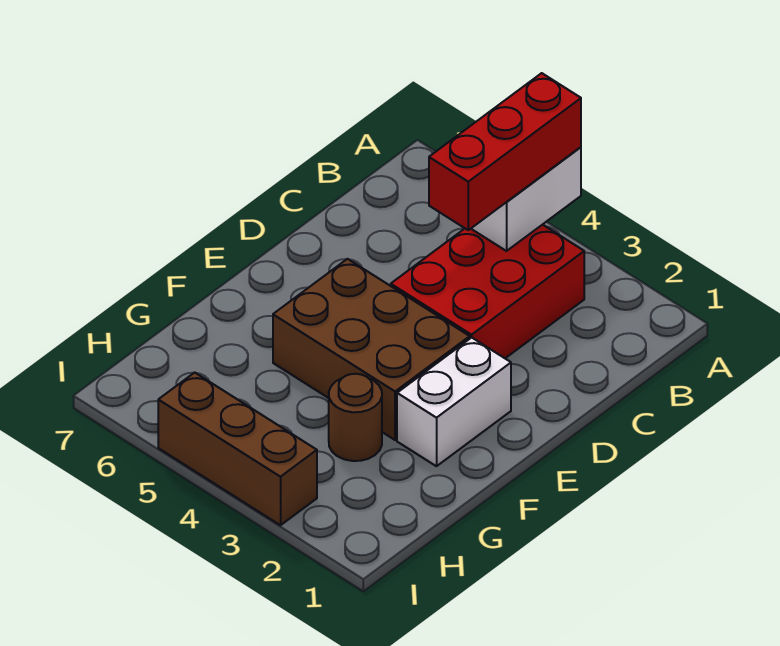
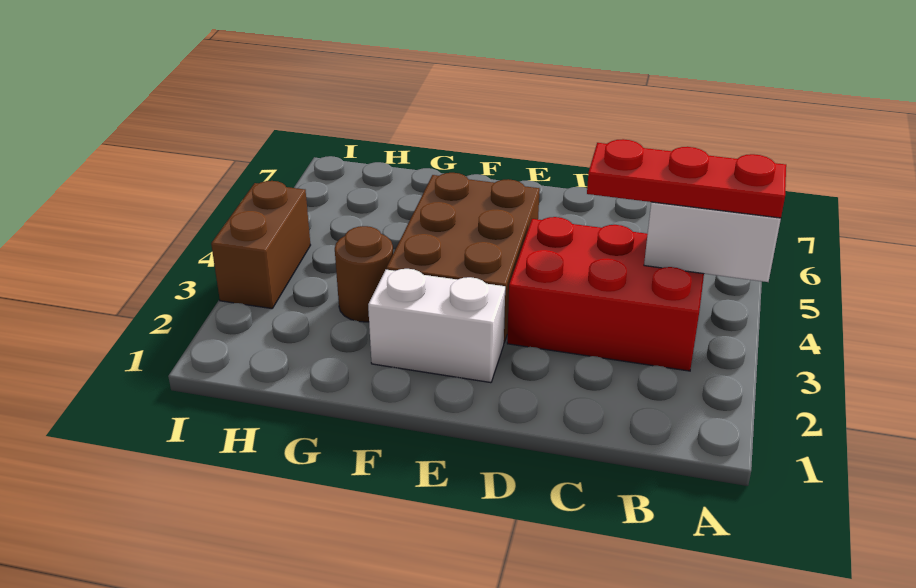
red brick A4:C4 level 3 -> red plate A4:C4 level 3
brown brick I3:I5 level 1 -> brown brick I3:I4 level 1

